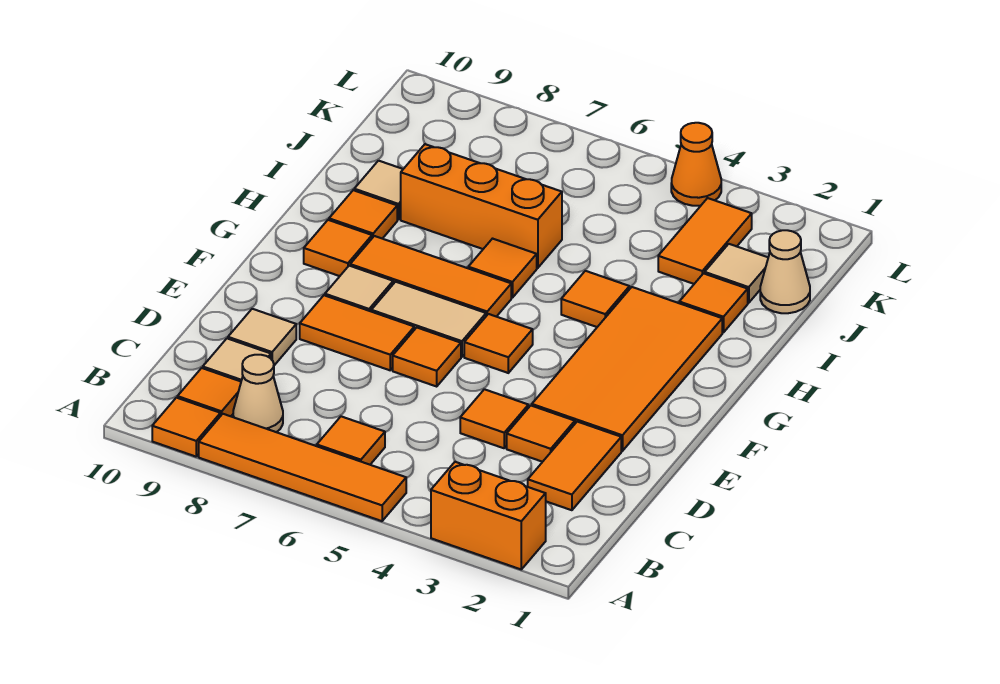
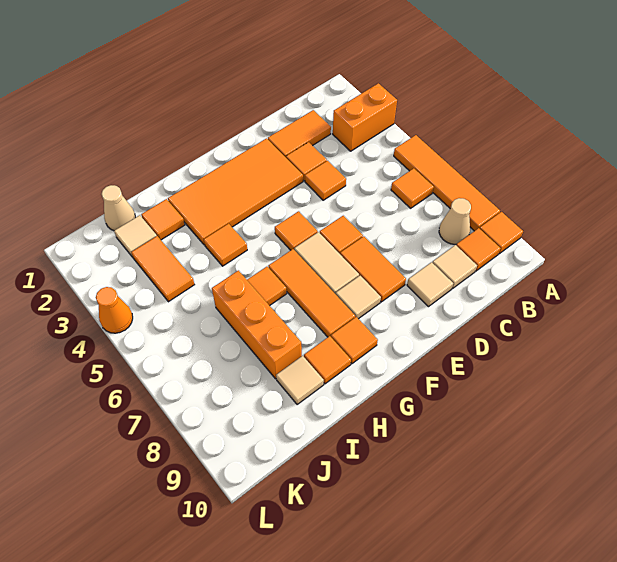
orange brick A2:A3 level 1 -> orange brick A3:B3 level 1
orange tile J3:K3 level 1 -> orange tile J3:J4 level 1

